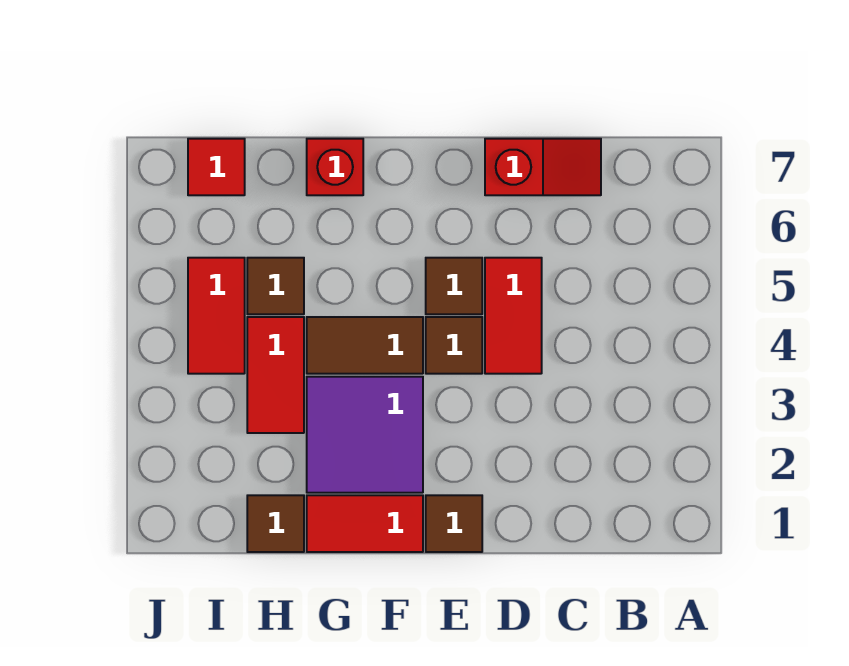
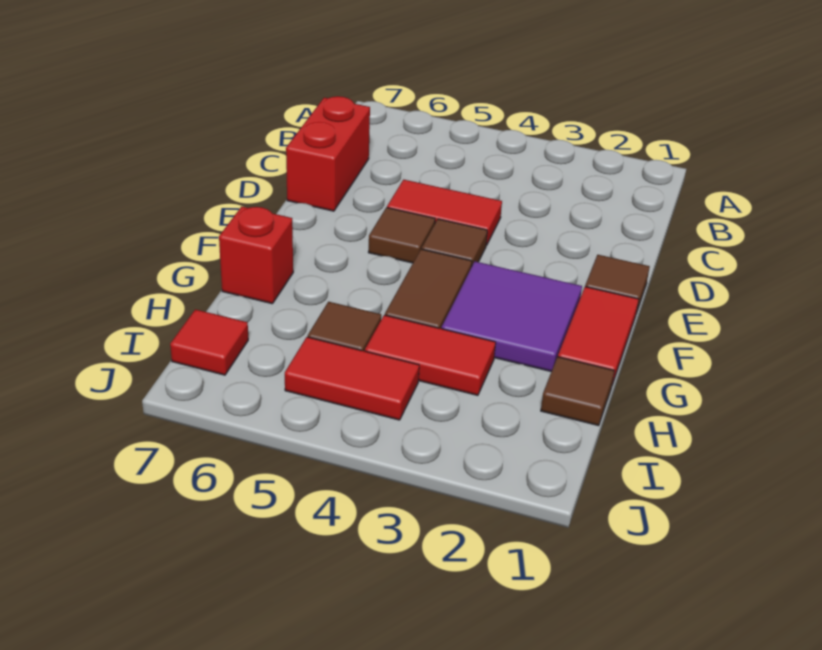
red slope C7:D7 level 1 top D -> red brick C7:D7 level 1

